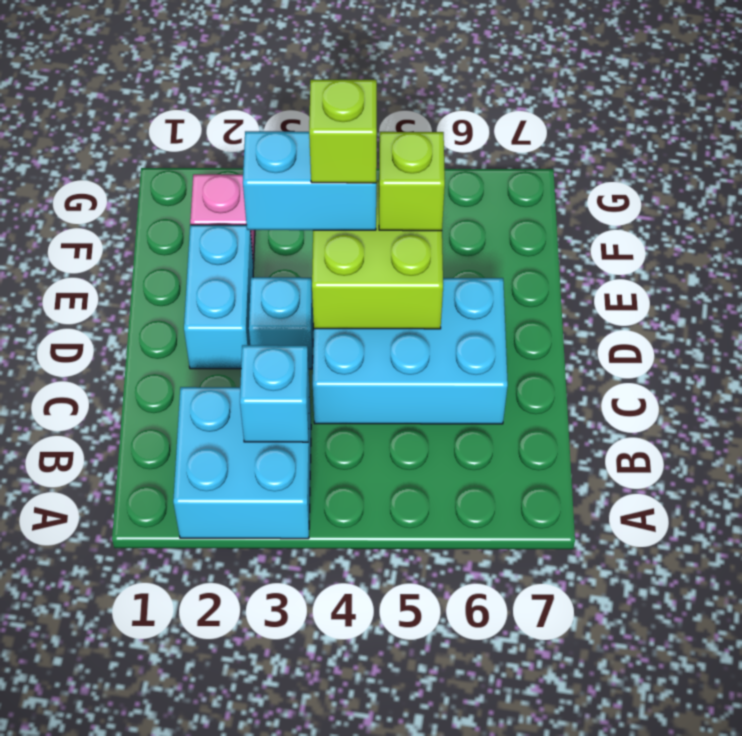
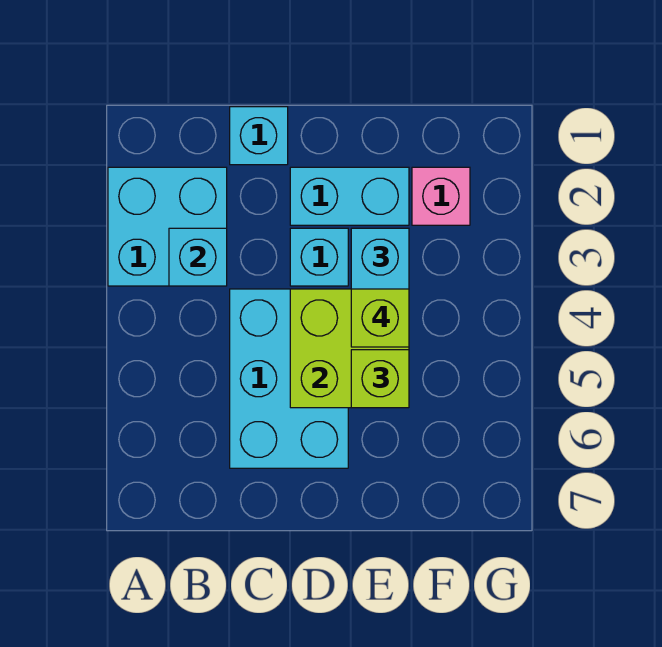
none -> cyan brick C1 level 1

